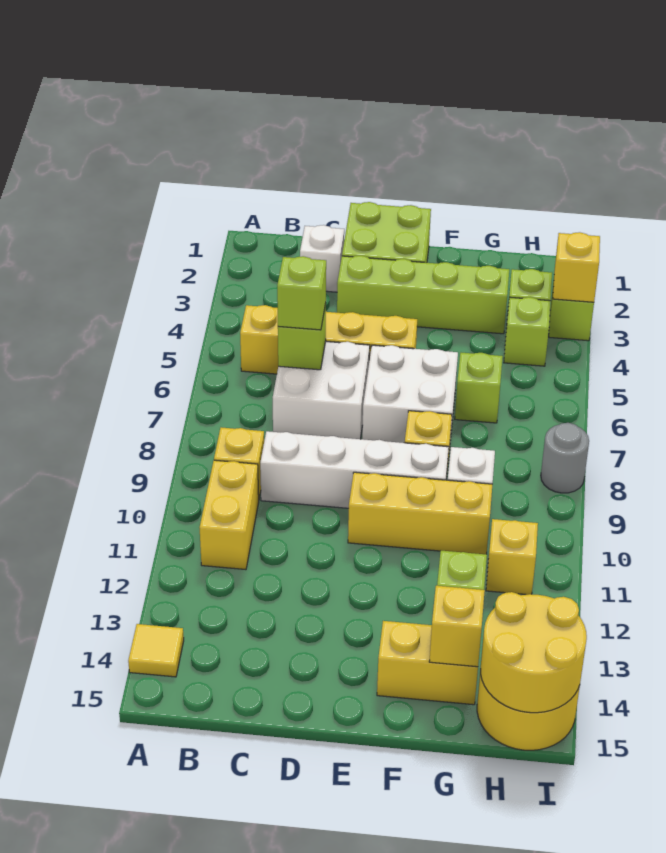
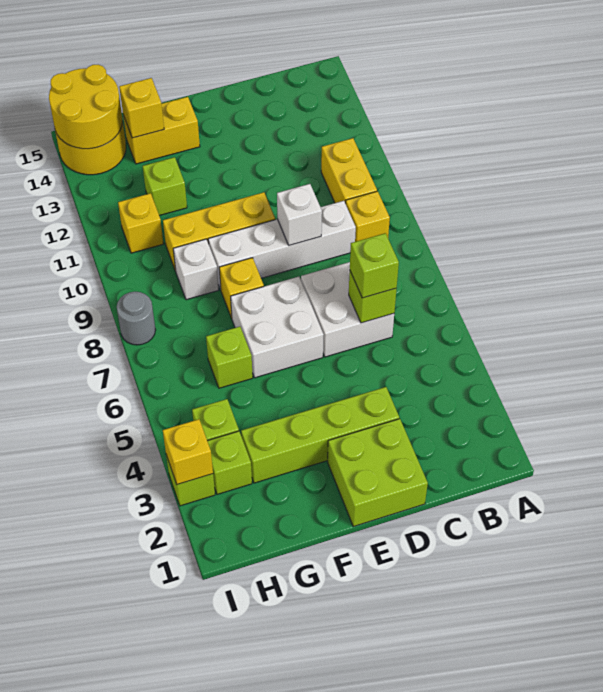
yellow tile A14 level 1 -> none
yellow brick B5:E5 level 1 -> none
white brick C2 level 1 -> white brick D9 level 2

